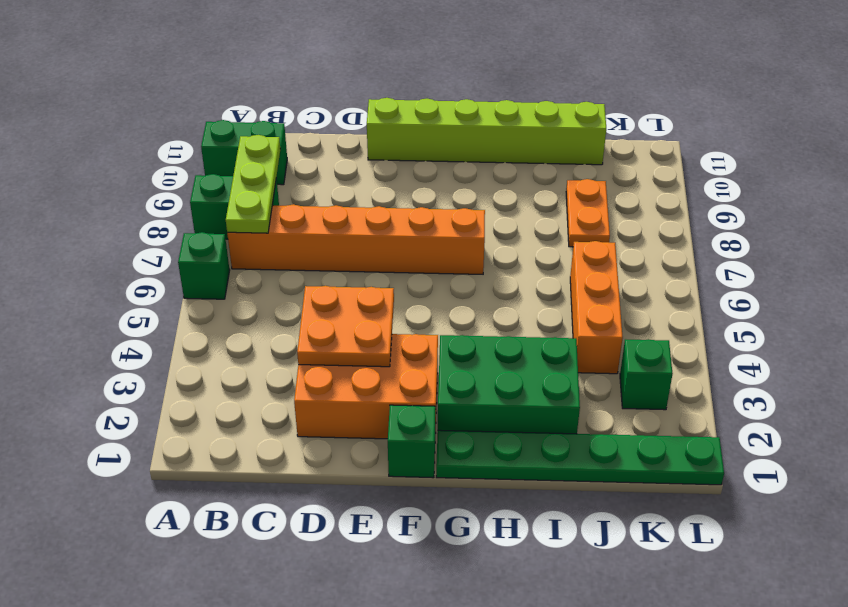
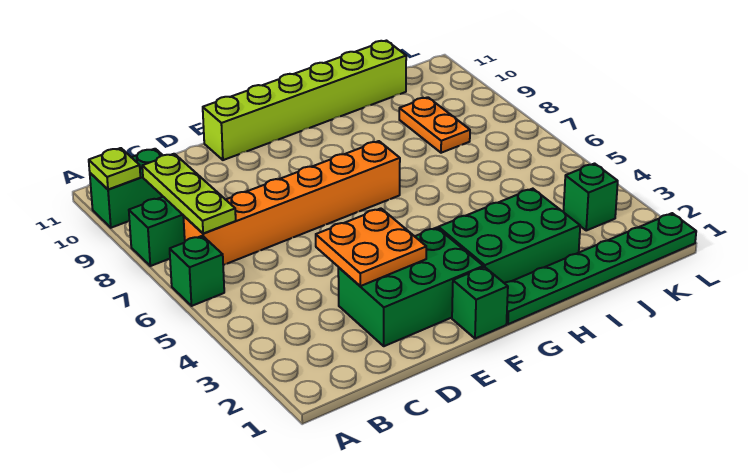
none -> lime plate A10 level 2
orange brick D2:F3 level 1 -> green brick D2:F3 level 1
orange brick J4:J6 level 1 -> none

